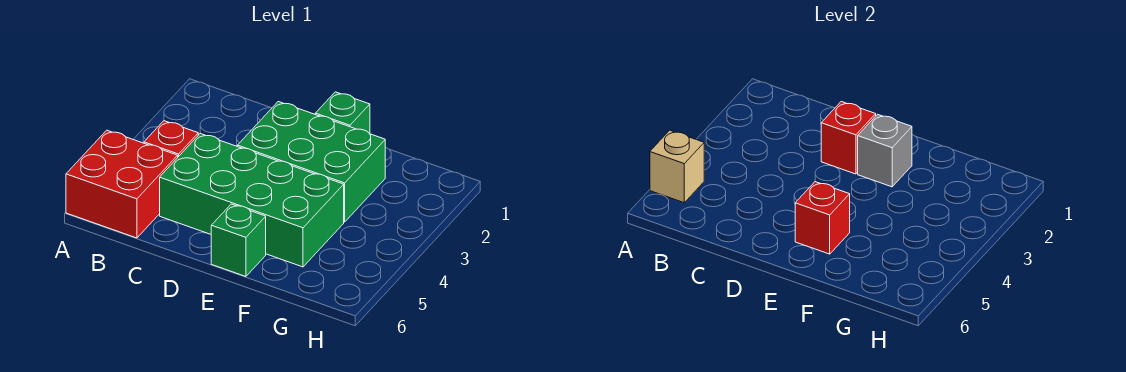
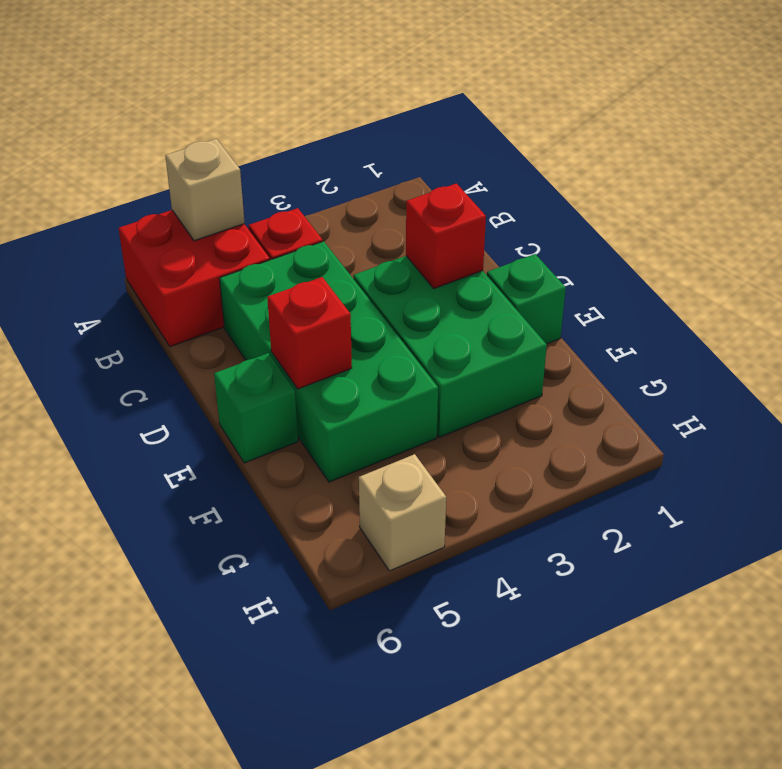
grey brick E2 level 2 -> none
none -> tan brick H5 level 1

